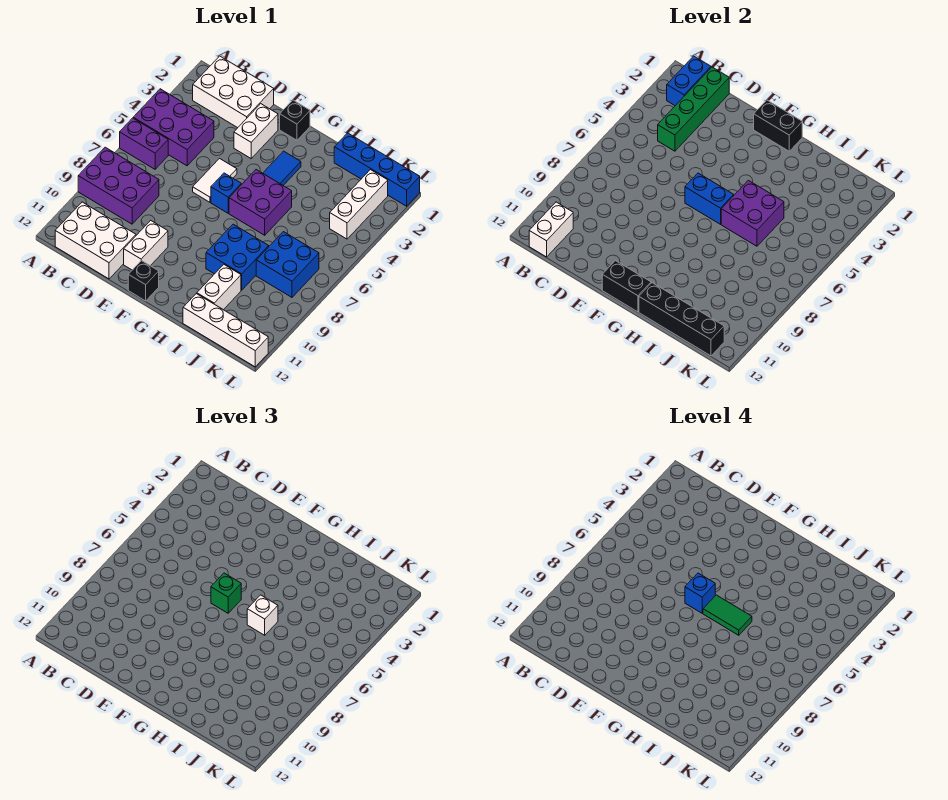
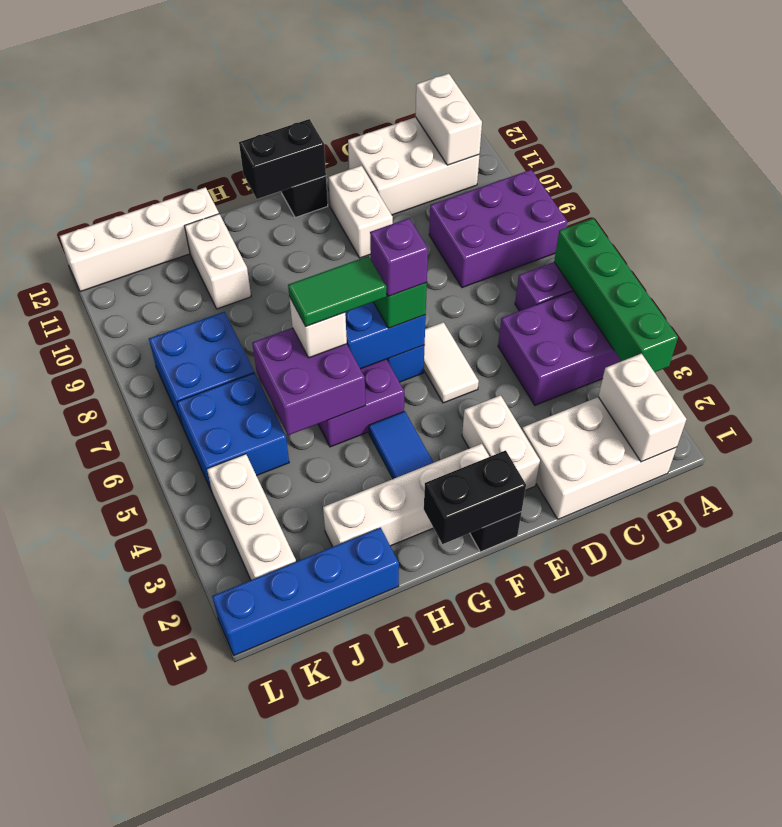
blue brick B1:B2 level 2 -> white brick B1:B2 level 2
green brick C1:C4 level 2 -> green brick A3:A6 level 2
none -> white brick F2:I2 level 1
blue brick F6 level 4 -> purple brick F6 level 4
blue brick H8:I9 level 1 -> blue brick J5:K6 level 1
black brick H12:K12 level 2 -> none

